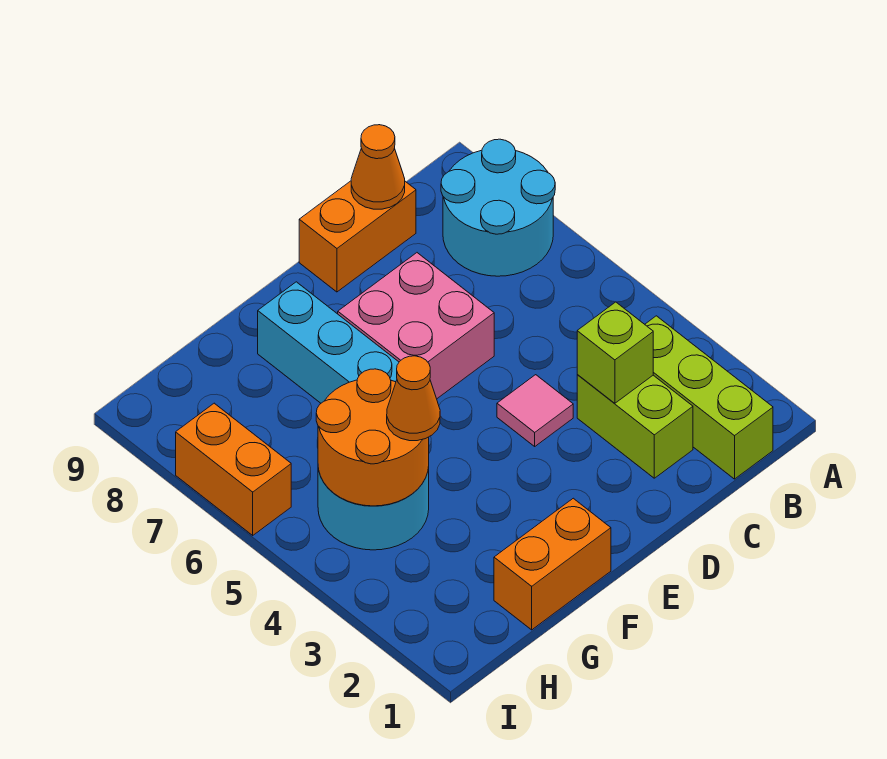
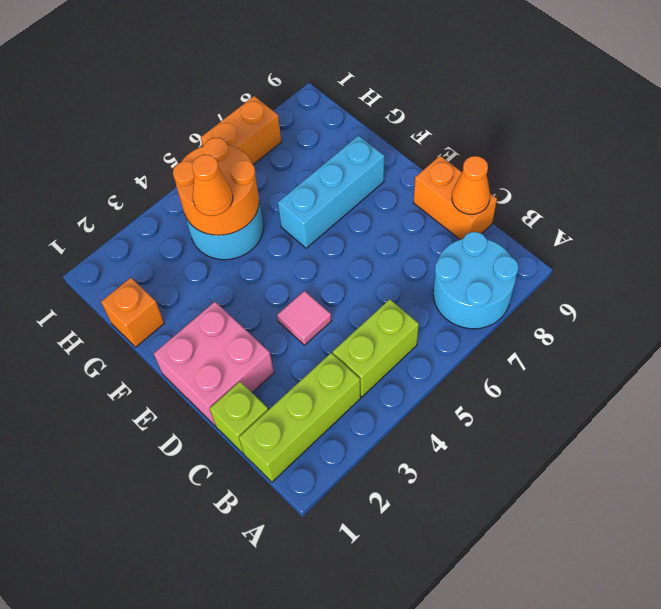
lime brick C2:C3 level 1 -> lime brick B4:B5 level 1
lime brick C3 level 2 -> lime brick C1 level 1
pink brick D6:E7 level 1 -> pink brick D1:E2 level 1
orange brick F1:G1 level 1 -> orange brick G1 level 1

